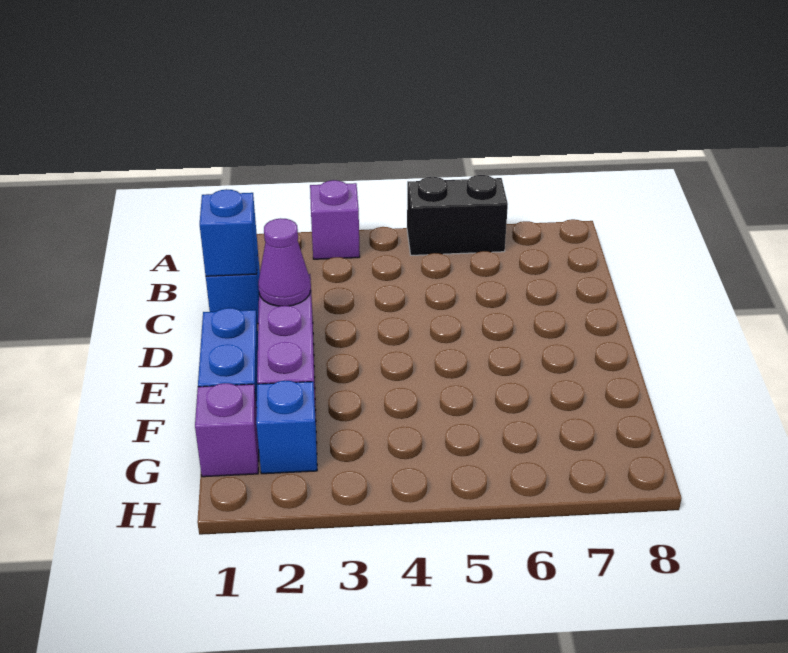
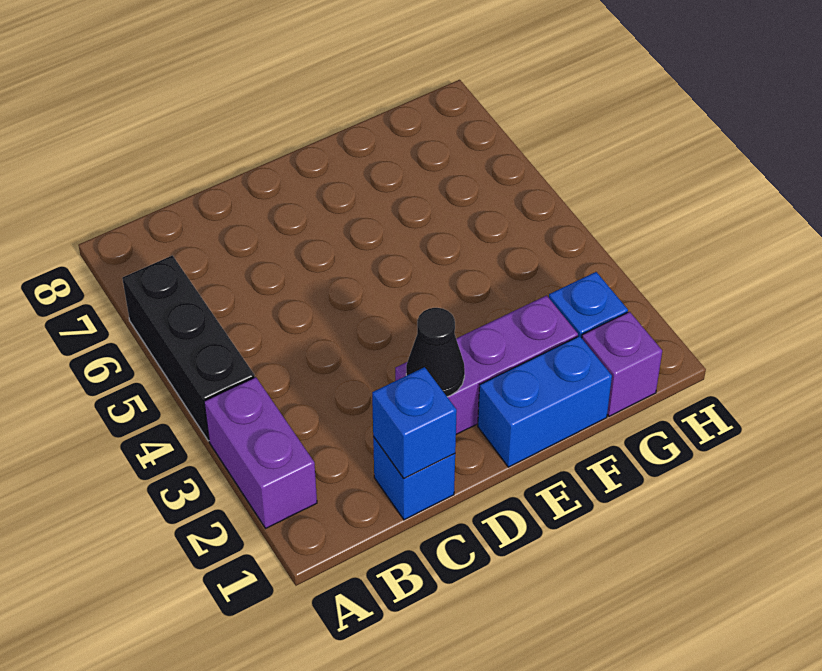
purple brick A3 level 1 -> purple brick A2:A3 level 1
black brick A5:A6 level 1 -> black brick A4:A6 level 1
purple cone D2 level 2 -> black cone D2 level 2

